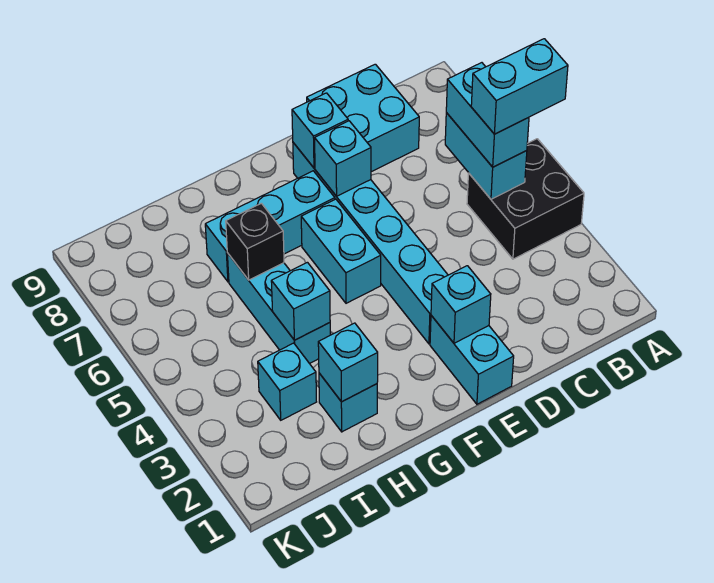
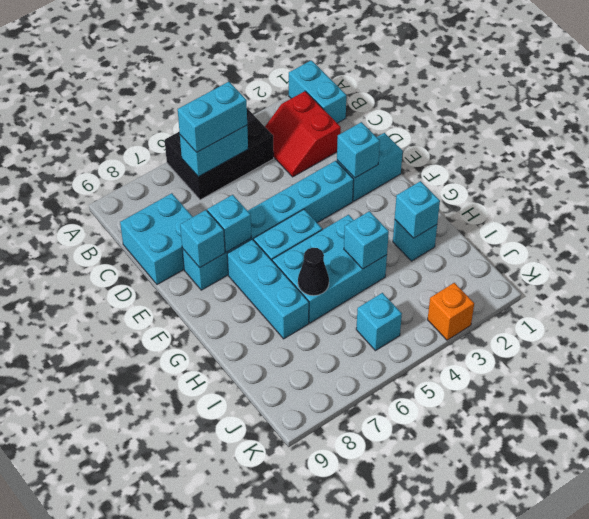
black brick A4:B5 level 1 -> black brick A4:B6 level 1
cyan brick A5:B5 level 4 -> cyan brick A1:B1 level 1
none -> red slope B2:C3 level 1 top 2
cyan brick H4:H6 level 1 -> cyan brick G4:H6 level 1
black brick H6 level 2 -> black cone H6 level 2
cyan brick I3 level 1 -> cyan brick J5 level 1
none -> orange brick K3 level 1

